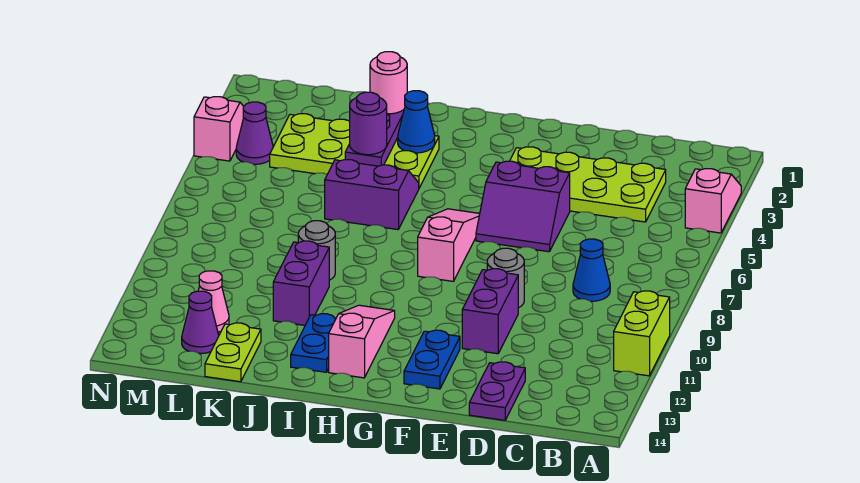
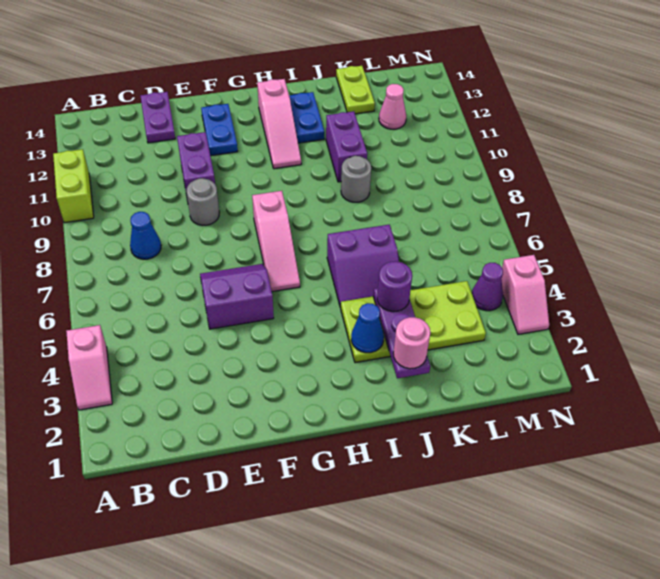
lime plate C3:F4 level 1 -> none
purple cone L13 level 1 -> none

